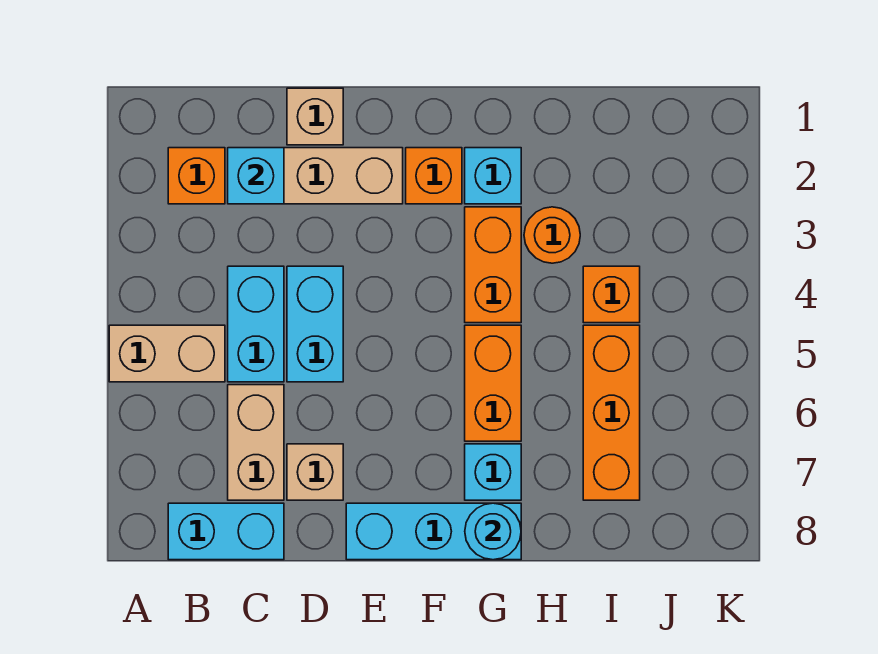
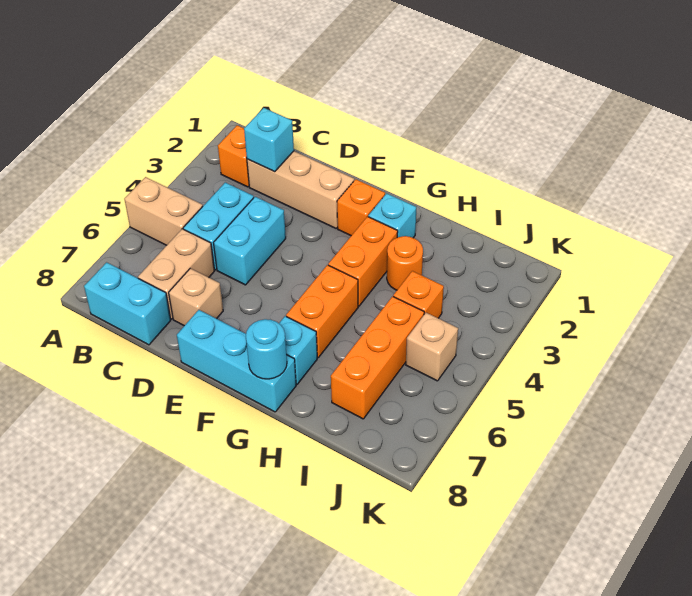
tan brick D1 level 1 -> tan brick J5 level 1

